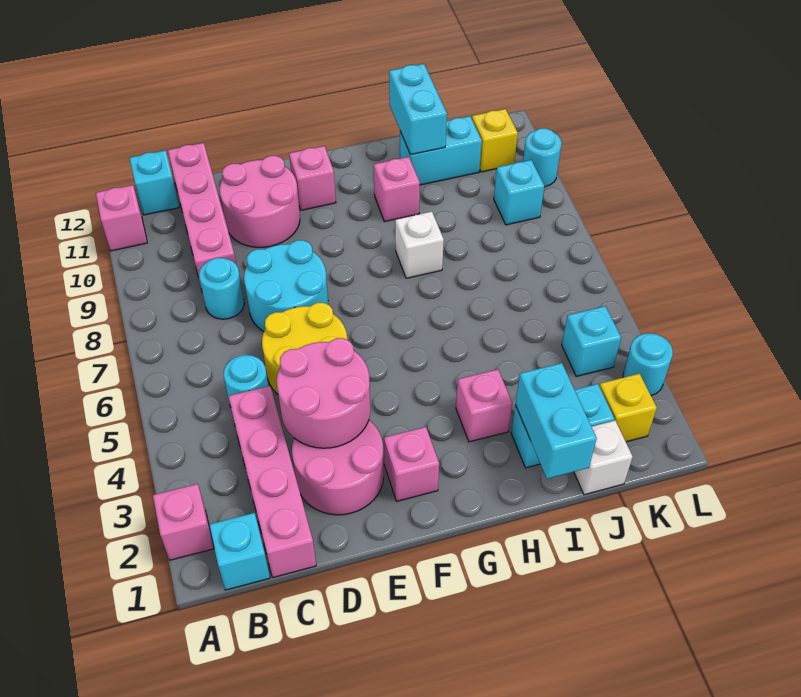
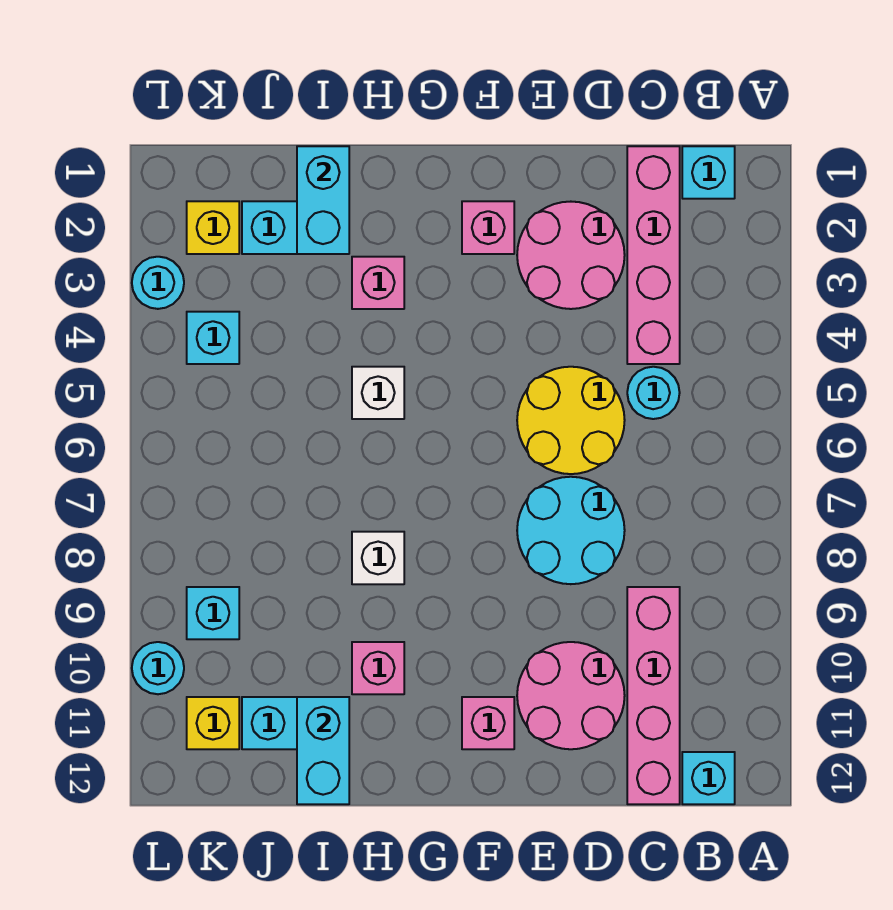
pink brick A2 level 1 -> none
pink brick A11 level 1 -> none
cyan round brick C8 level 1 -> none
pink round brick D3:E4 level 2 -> none
white brick J1 level 1 -> white brick H5 level 1

